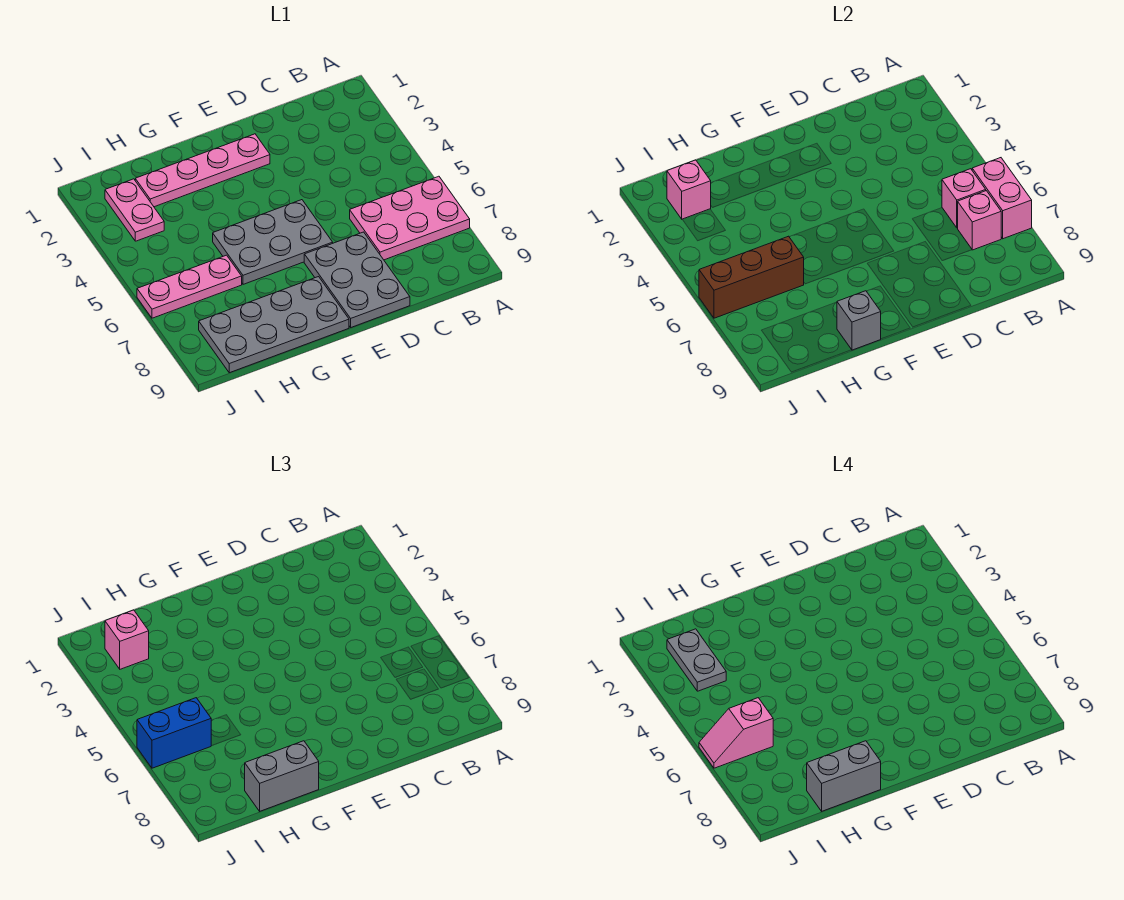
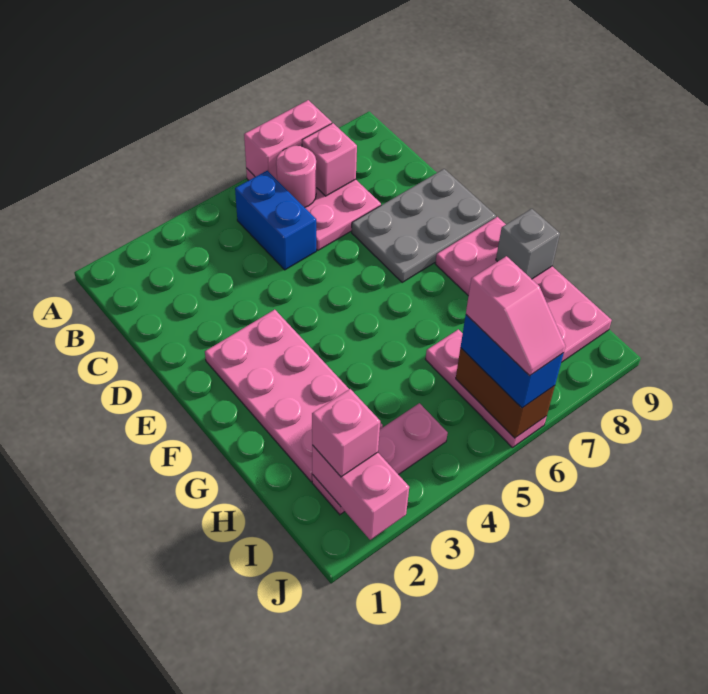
none -> blue brick B5:C5 level 1
pink brick B6 level 2 -> pink round brick B6 level 2
pink plate E2:H2 level 1 -> pink plate E2:H3 level 1
grey plate E5:G6 level 1 -> none
grey plate F8:I9 level 1 -> pink plate F8:I9 level 1
grey brick G9:H9 level 3 -> none
grey brick G9:H9 level 4 -> none
brown brick H6:J6 level 2 -> brown brick I6:J6 level 2
pink plate I2:I3 level 1 -> pink plate I2:I4 level 1
pink brick I2 level 2 -> pink brick I2:J2 level 2
grey plate I2:I3 level 4 -> none

